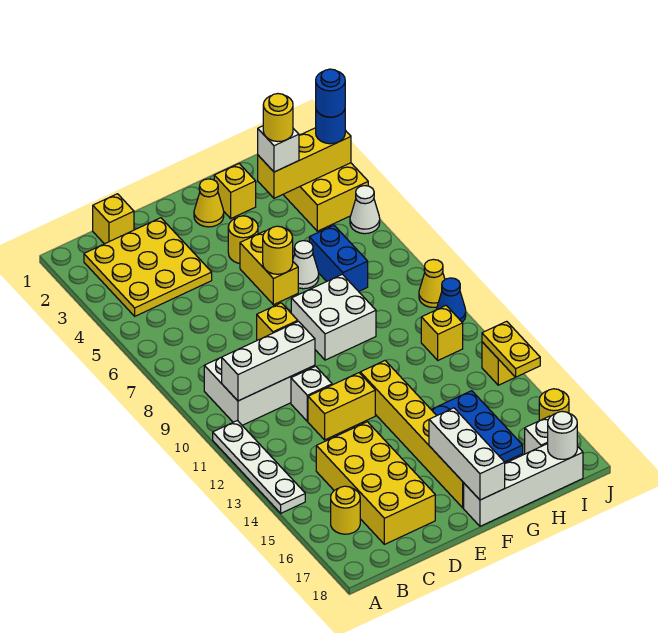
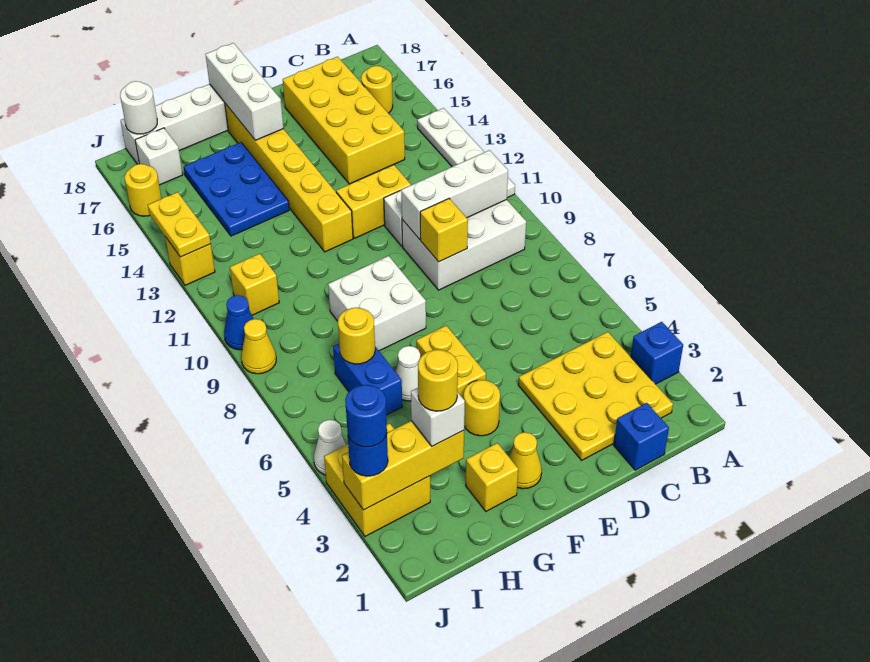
none -> blue brick A3 level 1
yellow brick C1 level 1 -> blue brick C1 level 1
yellow round brick F6 level 2 -> yellow round brick H7 level 2

